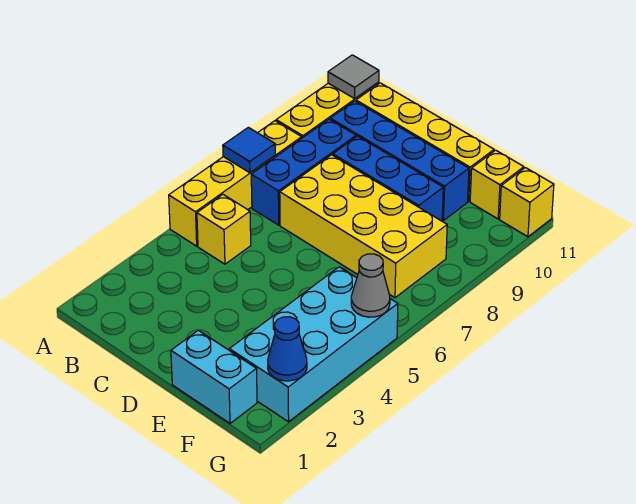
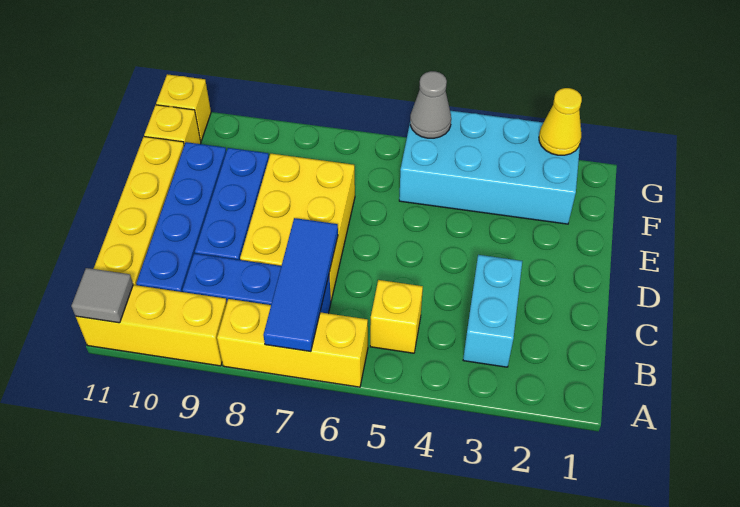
yellow brick A5:A8 level 1 -> yellow brick A6:A8 level 1
blue tile A7 level 2 -> blue tile A7:C7 level 2
yellow brick C7:F8 level 1 -> yellow brick C7:E8 level 1
cyan brick E1:F1 level 1 -> cyan brick B3:C3 level 1
blue cone G2 level 2 -> yellow cone G2 level 2

